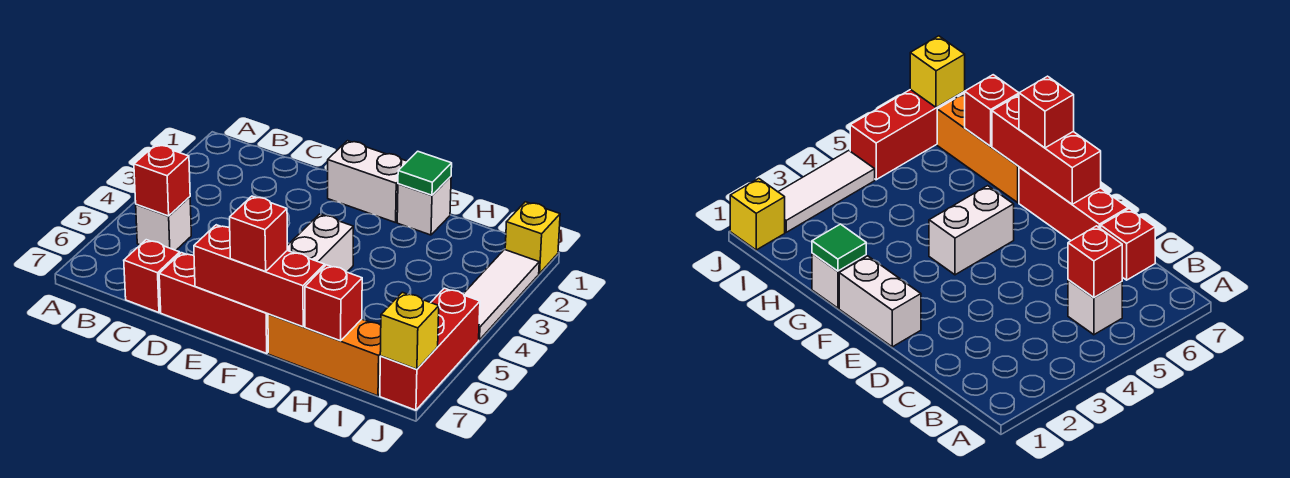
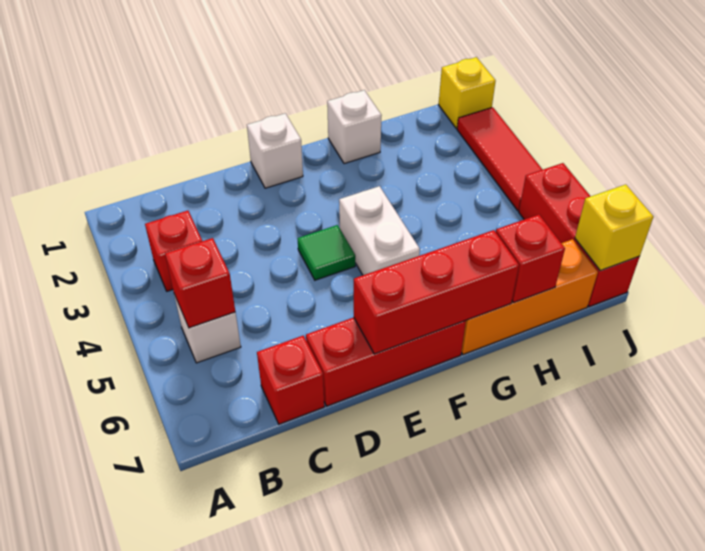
white brick E1:F1 level 1 -> white brick E1 level 1
red brick F7 level 3 -> red brick B3 level 1
green tile G1 level 2 -> green tile E4 level 1
white tile J2:J4 level 1 -> red tile J2:J4 level 1

